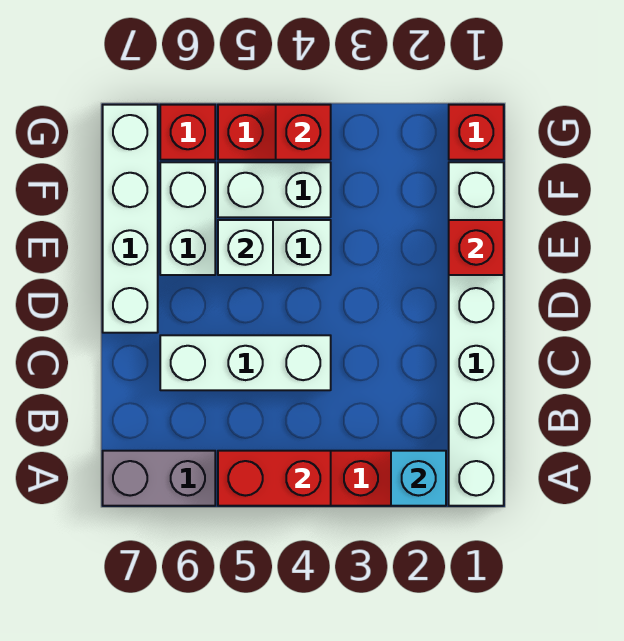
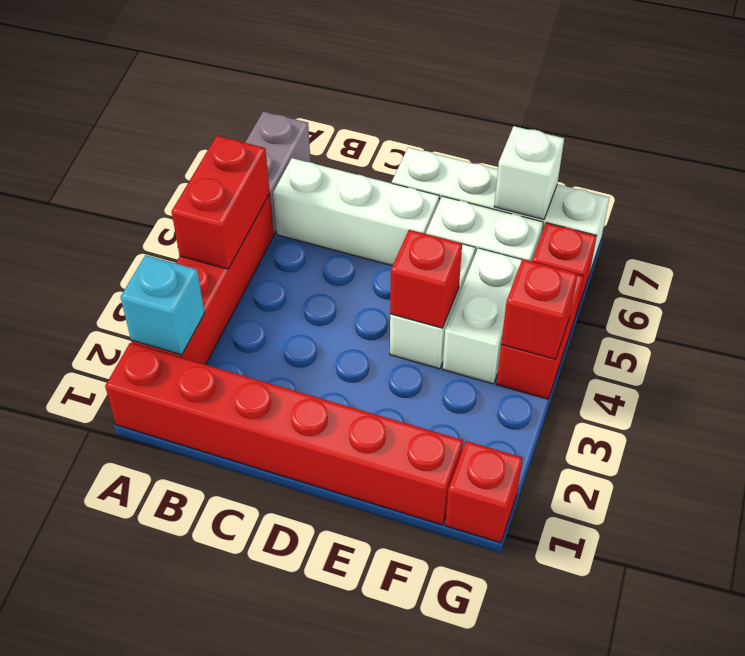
white brick A1:F1 level 1 -> red brick A1:F1 level 1
white brick C4:C6 level 1 -> white brick B6:D6 level 1
red brick E1 level 2 -> red brick E4 level 2
white brick E5 level 2 -> white brick F7 level 2

